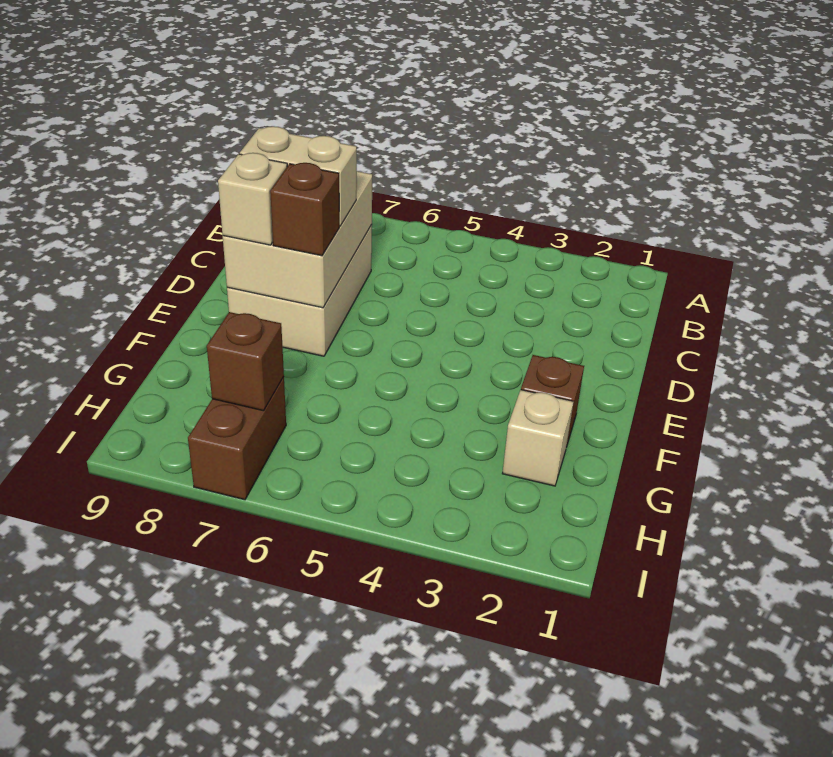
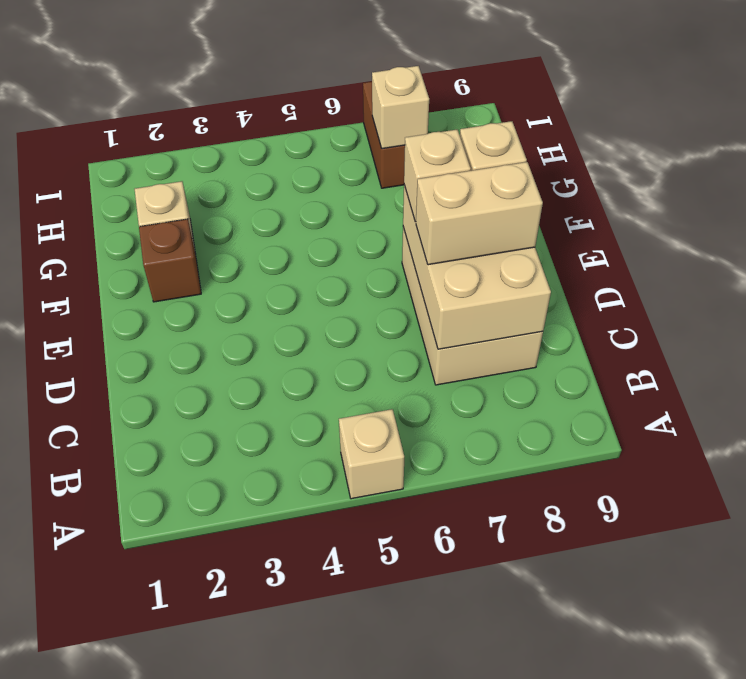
none -> tan brick A5 level 1
brown brick E7 level 3 -> tan brick E7 level 3
brown brick H7 level 2 -> tan brick H7 level 2

